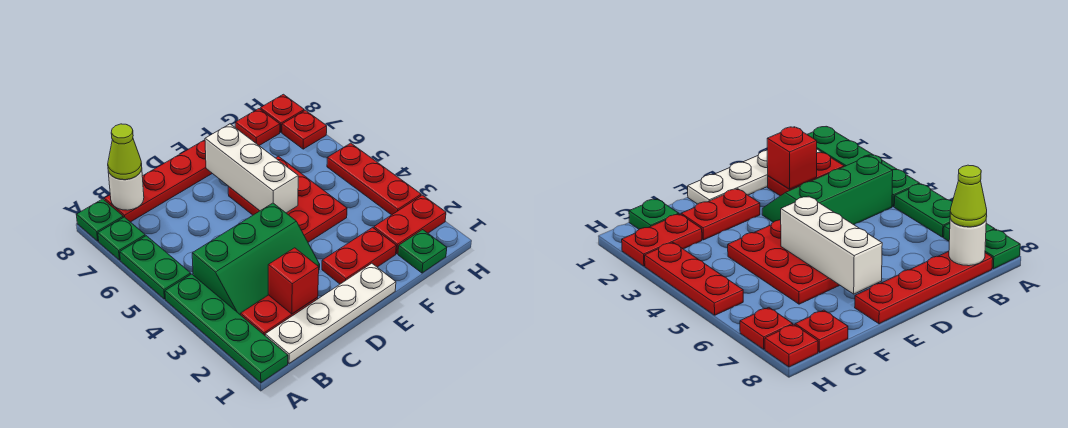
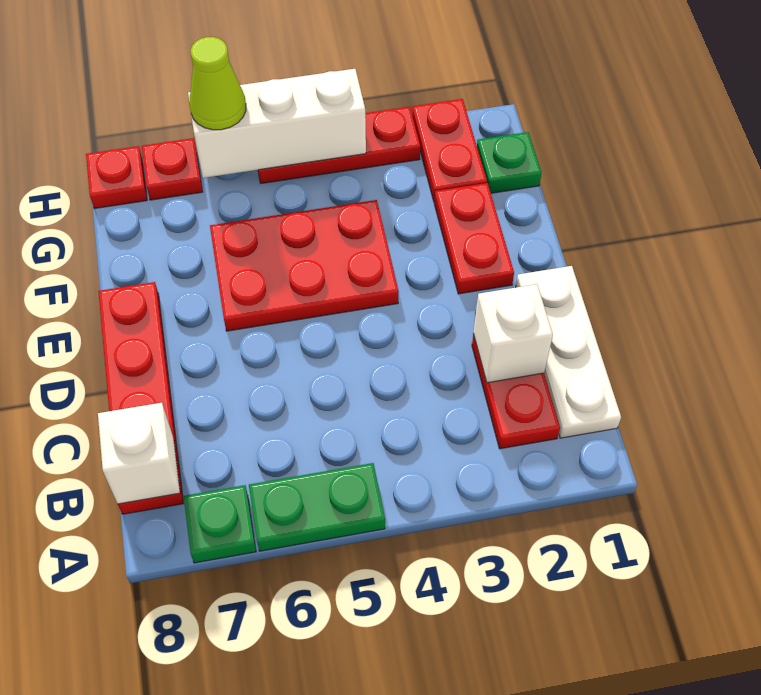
green plate A1:A4 level 1 -> none
green plate A8 level 1 -> none
white plate B1:E1 level 1 -> white plate B1:D1 level 1
green slope B3:D4 level 1 top 4 -> none
white round brick B8 level 2 -> white brick B8 level 2
lime cone B8 level 3 -> lime cone H6 level 3
red brick C2 level 2 -> white brick C2 level 2
white brick E5:E7 level 2 -> white brick H4:H6 level 2
red plate G8 level 1 -> none

